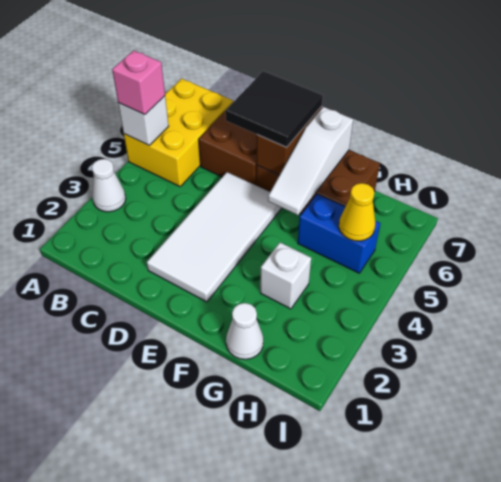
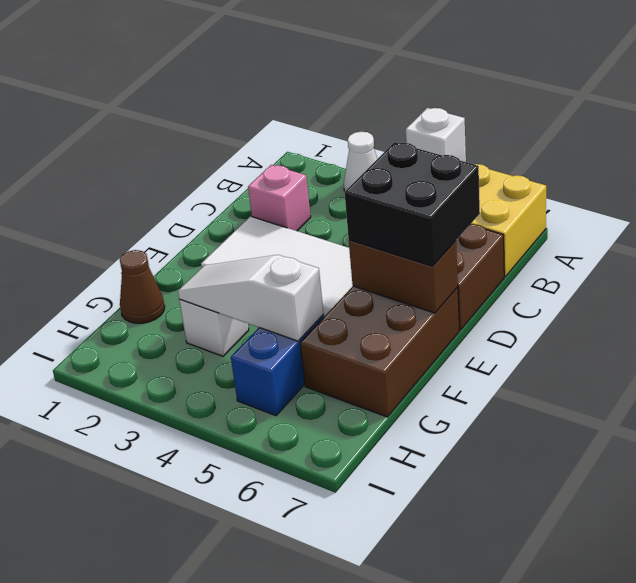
pink brick A5 level 3 -> pink brick C2 level 1
black tile D6:E7 level 3 -> black brick D6:E7 level 3
white slope F5:F7 level 2 top 7 -> white slope G3:G5 level 2 top 5
white cone G1 level 1 -> brown cone G1 level 1
yellow cone H5 level 2 -> none

